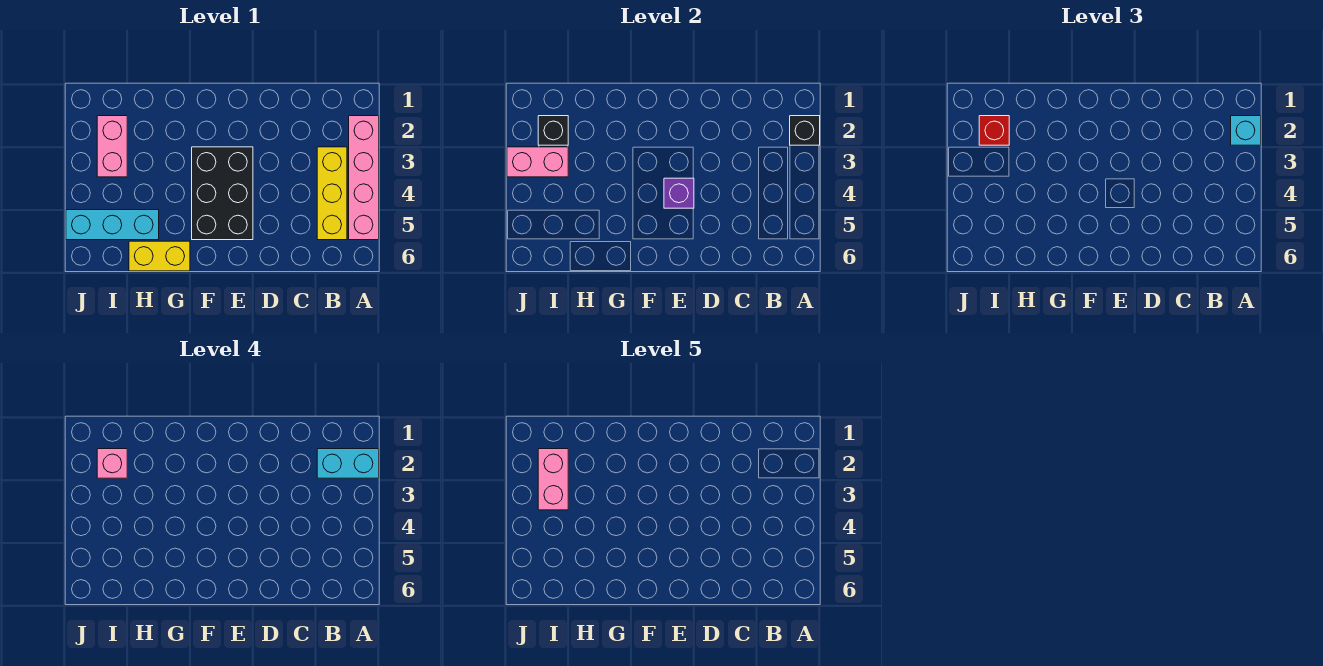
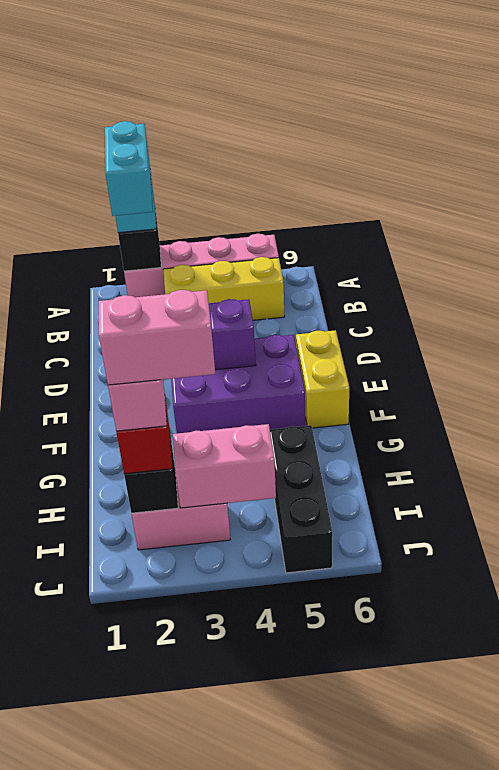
black brick E3:F5 level 1 -> purple brick E3:F5 level 1
yellow brick G6:H6 level 1 -> yellow brick E6:F6 level 1
cyan brick H5:J5 level 1 -> black brick H5:J5 level 1
pink brick I3:J3 level 2 -> pink brick I3:I4 level 2

